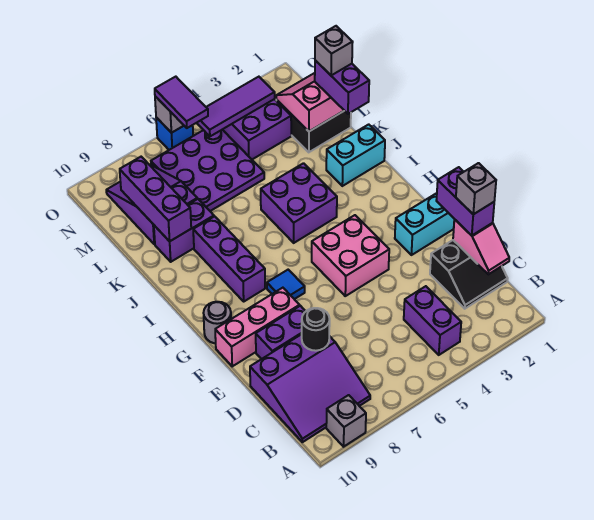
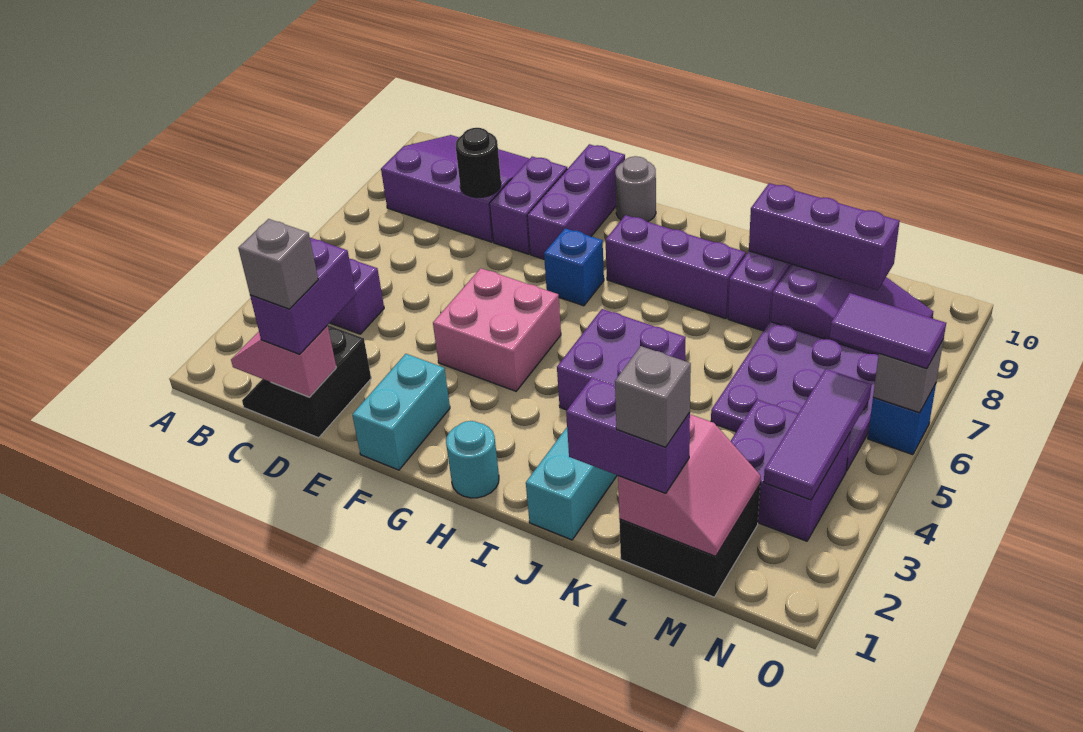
grey brick A9 level 1 -> none
purple slope B8:D10 level 1 top D -> purple slope B8:D10 level 1 top 8
purple brick D1:E1 level 3 -> purple brick D1:D2 level 3
pink brick F8:F10 level 1 -> purple brick F8:F10 level 1
blue tile G7 level 1 -> blue brick G7 level 1
none -> cyan round brick H1 level 1

